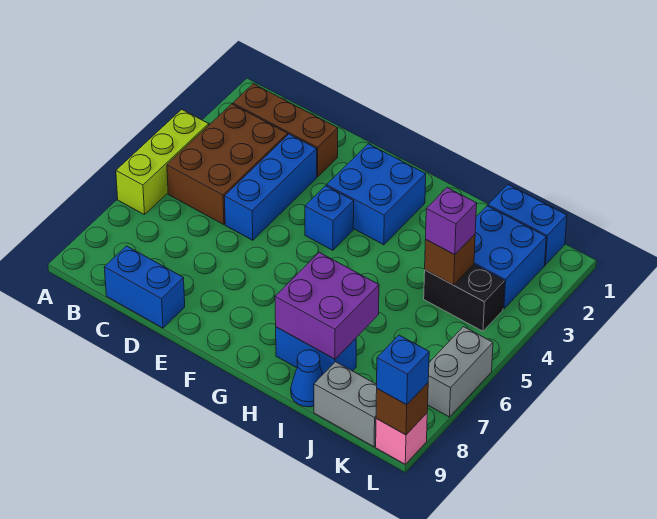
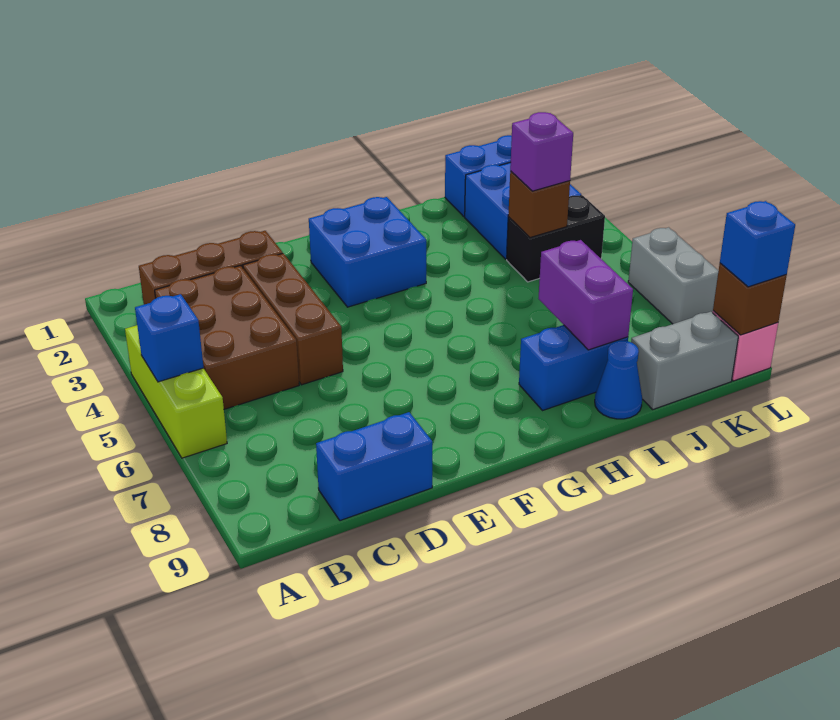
blue brick D3:D5 level 1 -> brown brick D3:D5 level 1
blue brick F4 level 1 -> blue brick A5 level 2
purple brick H7:I8 level 2 -> purple brick I7:I8 level 2

